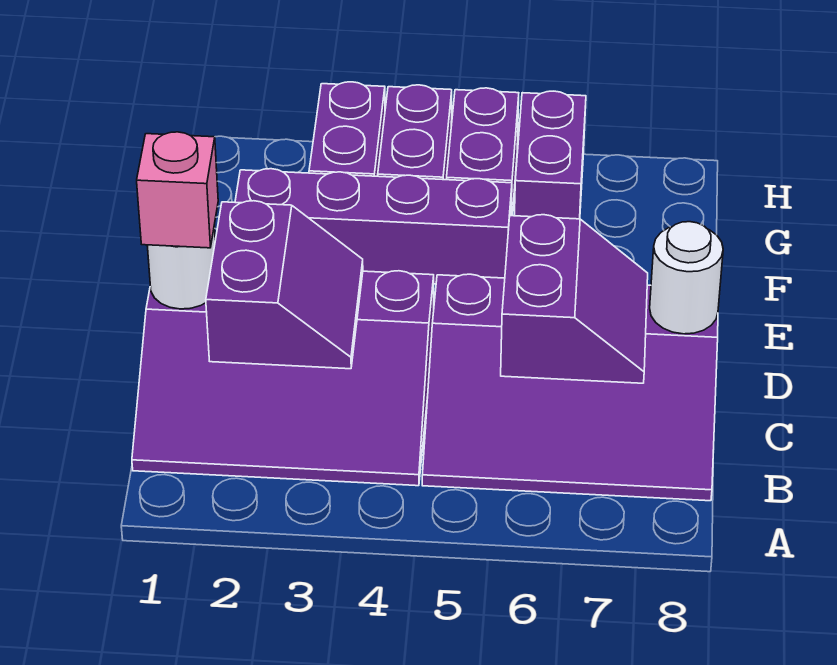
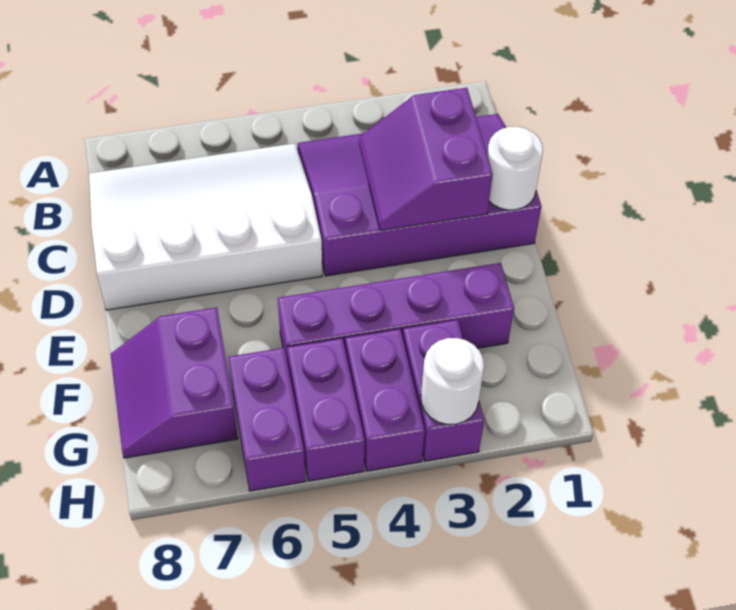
purple slope B5:D8 level 1 top D -> white slope B5:D8 level 1 top D
purple slope C6:D7 level 2 top 6 -> purple slope F7:G8 level 1 top 7
pink brick D1 level 3 -> none
white round brick D8 level 2 -> white round brick H3 level 2

